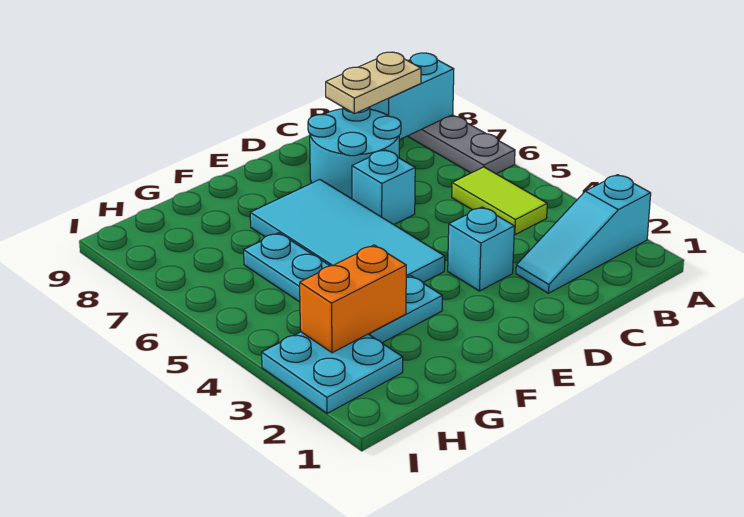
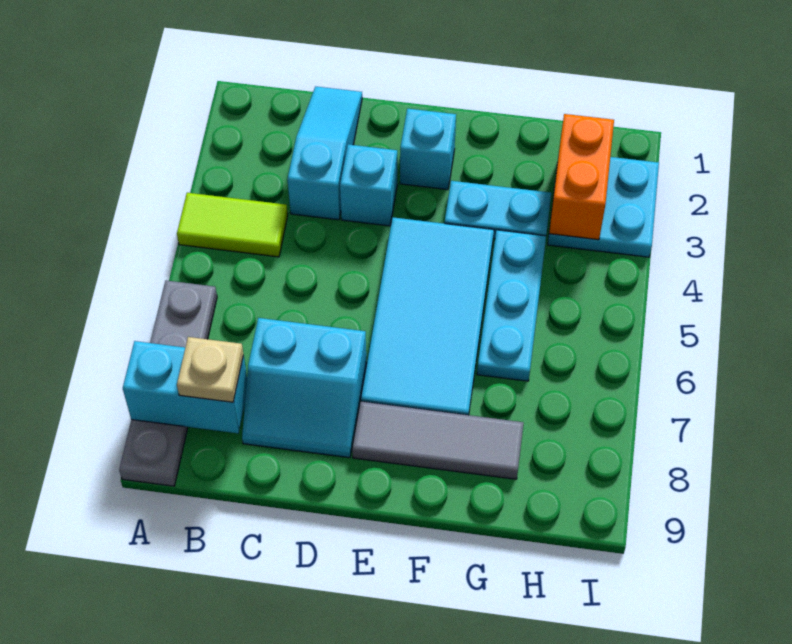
cyan slope A2:C2 level 1 top A -> cyan slope C1:C3 level 1 top 3
lime tile B4:B5 level 1 -> lime tile A4:B4 level 1
tan plate B8:C8 level 3 -> tan plate B8 level 3
cyan round brick C7:D8 level 1 -> cyan slope C7:D8 level 1 top 7
cyan brick D6 level 1 -> cyan brick E2 level 1
none -> grey tile E8:G8 level 1
orange brick G3:H3 level 2 -> orange brick H2:H3 level 2

